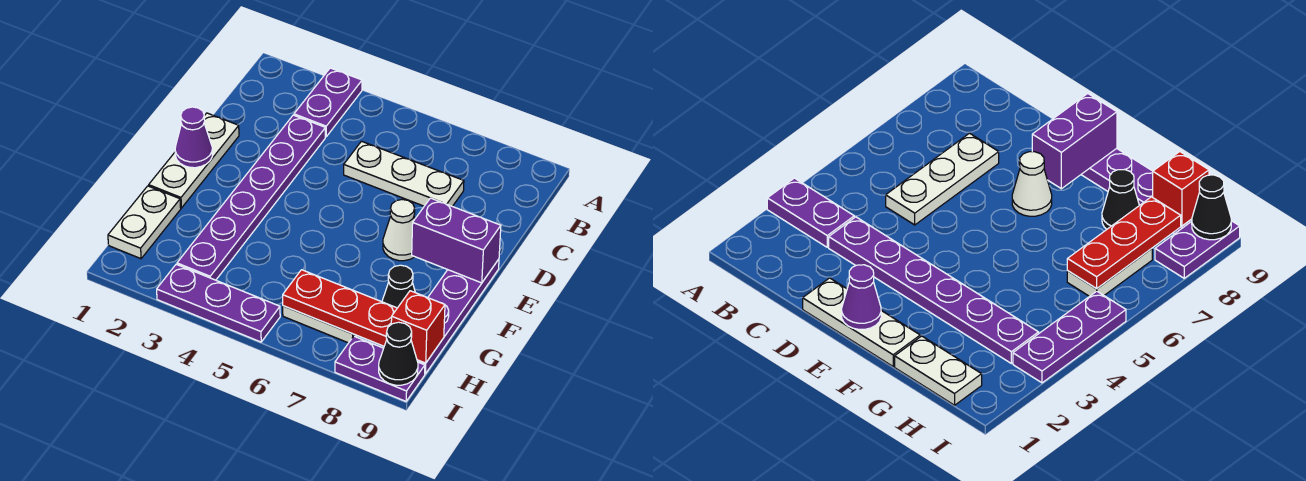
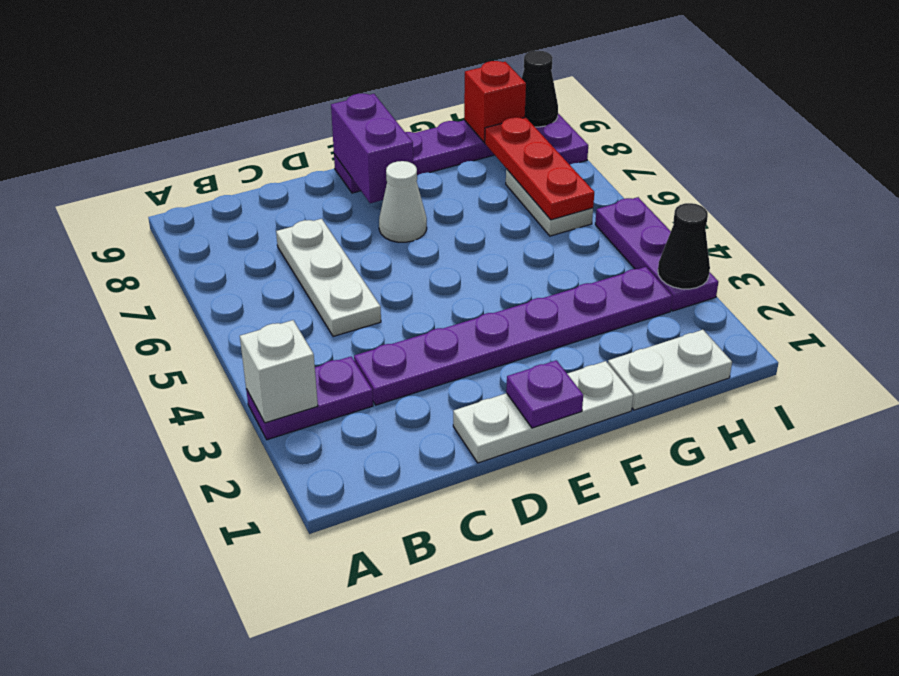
none -> white brick A3 level 2
purple cone E1 level 2 -> purple plate E1 level 2
black cone G8 level 1 -> black cone I3 level 2

